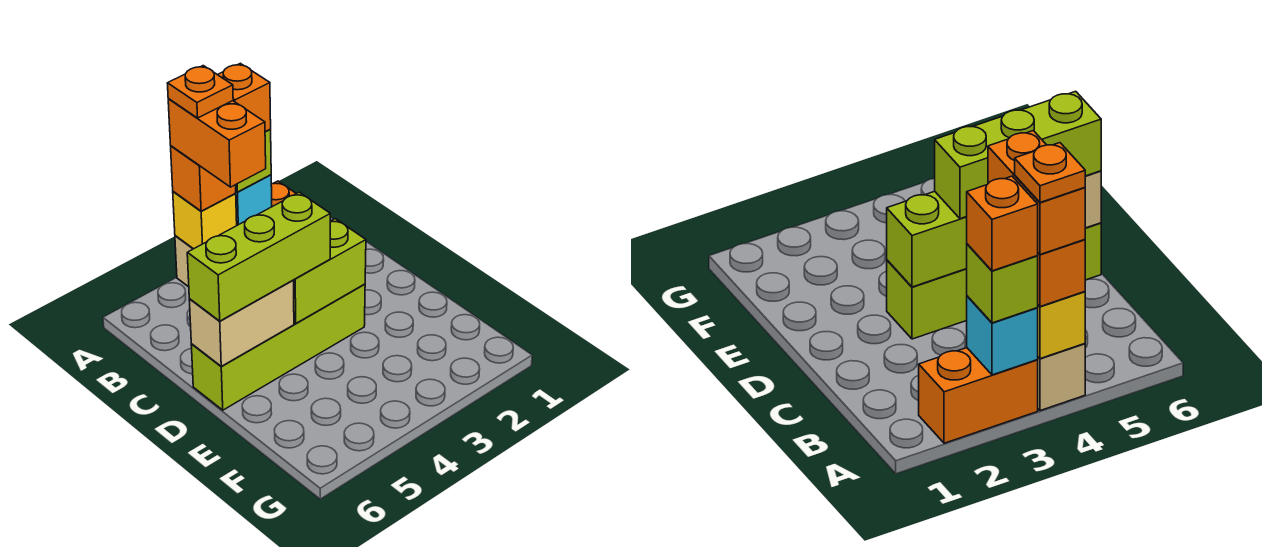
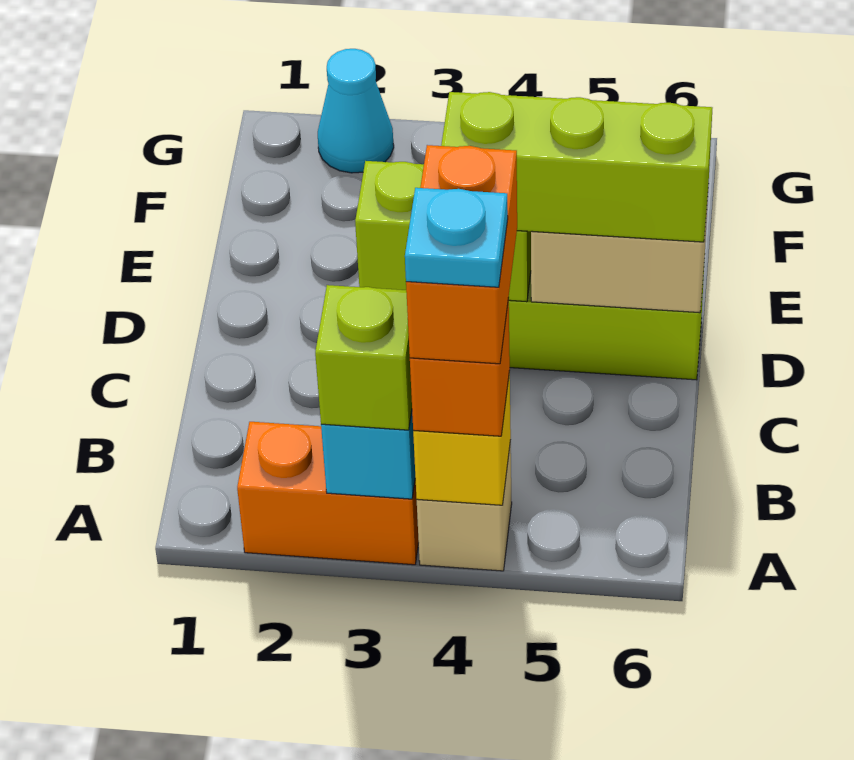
orange brick A3 level 4 -> none
orange plate A4 level 5 -> cyan plate A4 level 5
none -> cyan cone G2 level 1

